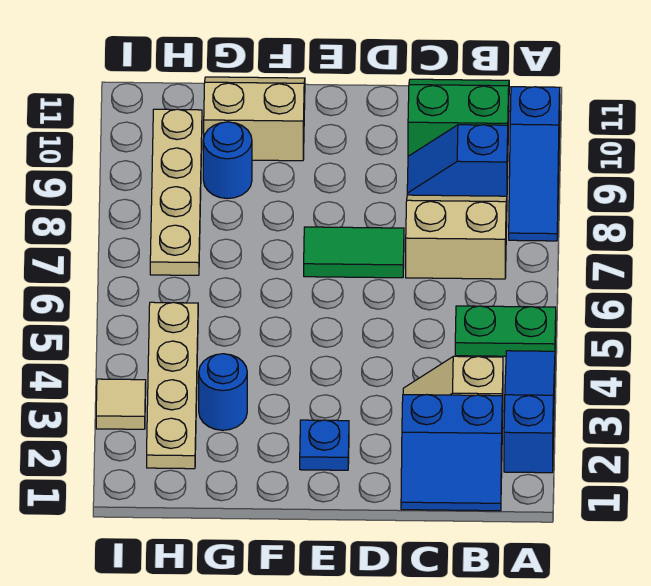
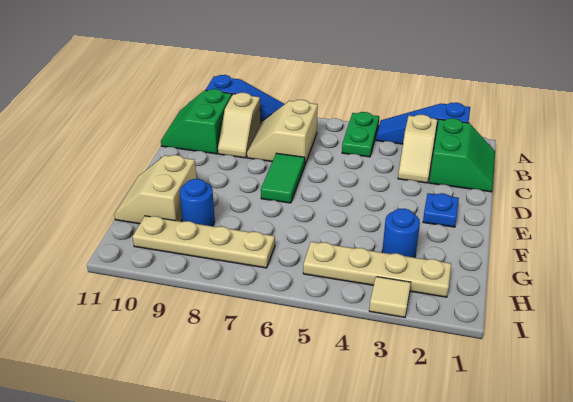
blue slope B1:C2 level 1 top 2 -> green slope B1:C2 level 1 top 2
blue slope B9:C9 level 1 top B -> tan slope B9:C9 level 1 top B

